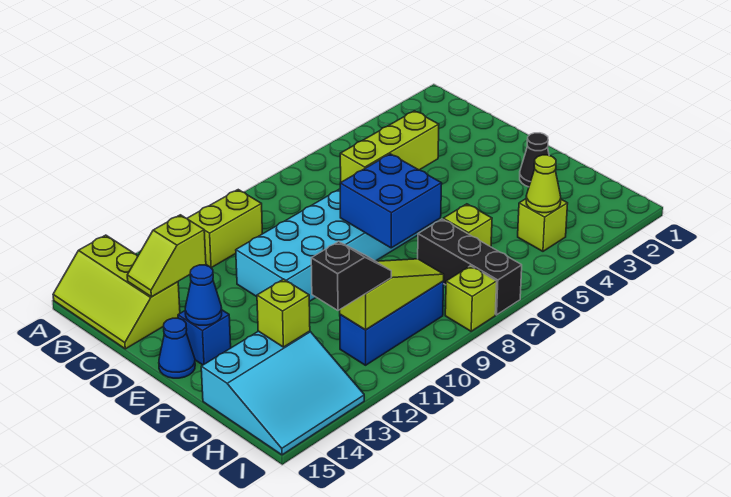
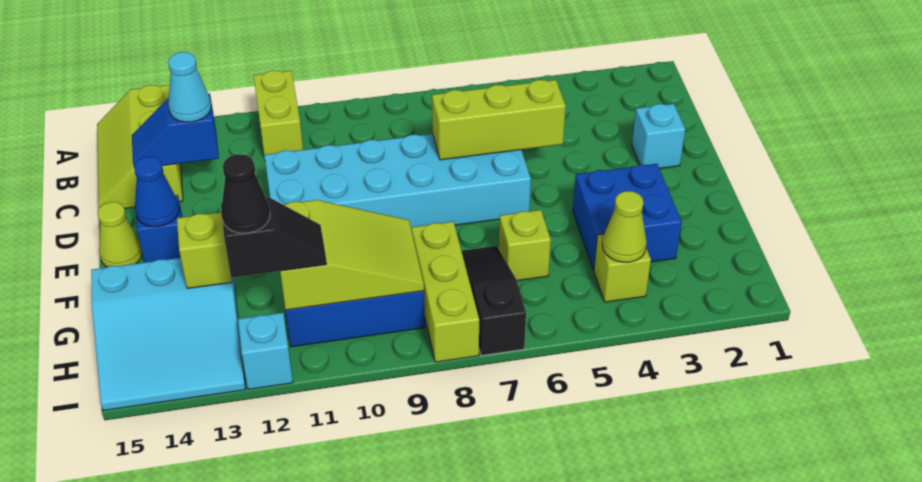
lime brick B10:B11 level 1 -> lime brick A11:B11 level 1
lime slope C13:C14 level 2 top 13 -> blue slope C13:C14 level 2 top 13
none -> cyan cone C13 level 3
none -> cyan brick D2 level 1
blue brick E7:F8 level 2 -> blue brick F3:G4 level 1
blue cone E15 level 1 -> lime cone E15 level 1
black cone F2 level 1 -> black cone H12 level 4
black brick G7:I7 level 1 -> black slope G7:I7 level 1 top I
lime slope H9:H11 level 2 top 11 -> lime slope G9:H11 level 2 top 11
lime brick I8 level 1 -> lime brick G8:I8 level 1
none -> cyan brick I12 level 1

